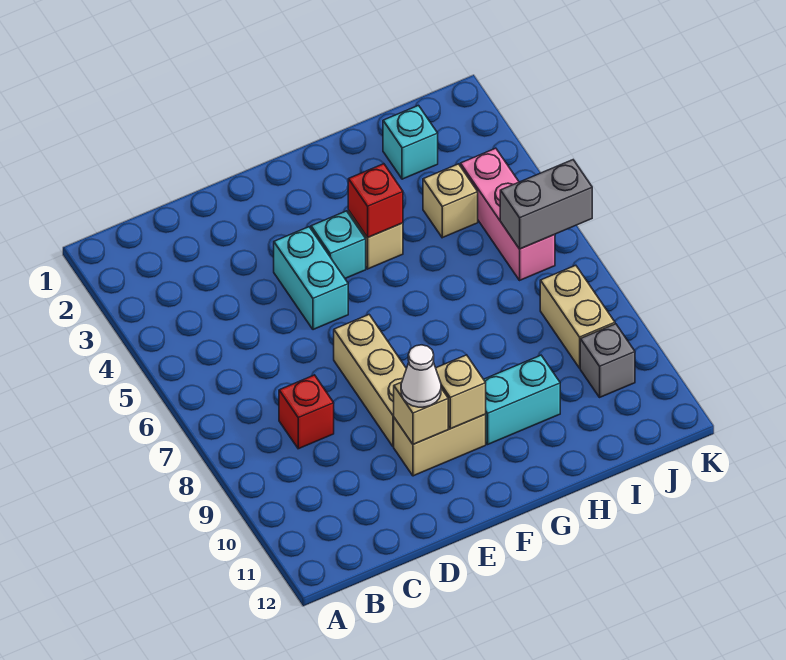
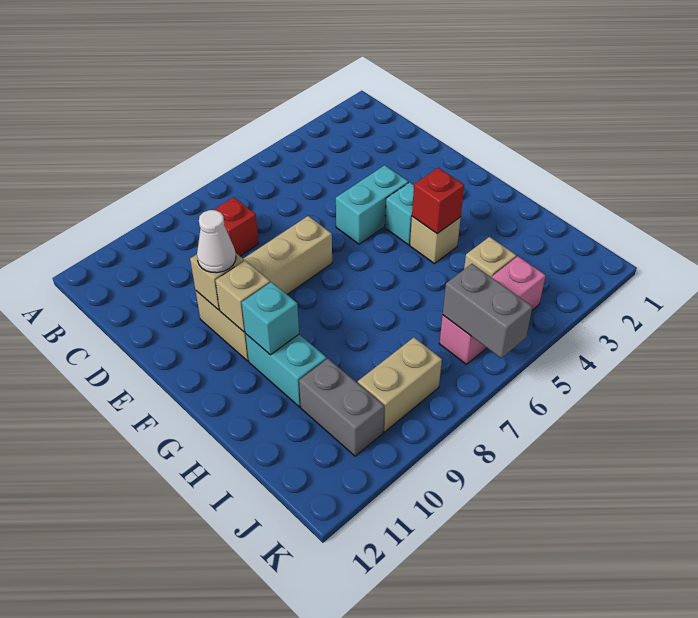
cyan brick I2 level 1 -> cyan brick G10 level 2
grey brick J10 level 1 -> grey brick I10:J10 level 1

